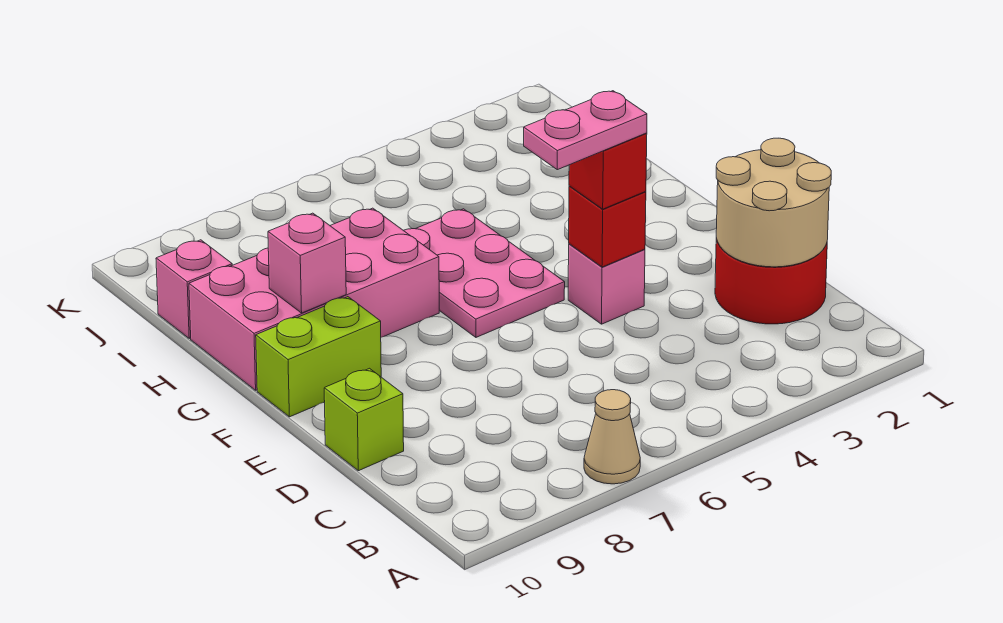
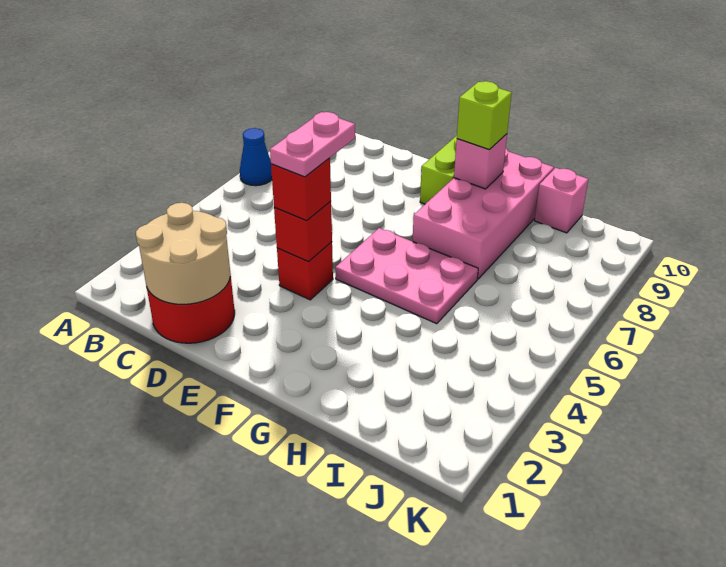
tan cone A7 level 1 -> blue cone A7 level 1
lime brick D10 level 1 -> lime brick G9 level 3
pink brick E4 level 1 -> red brick E4 level 1

